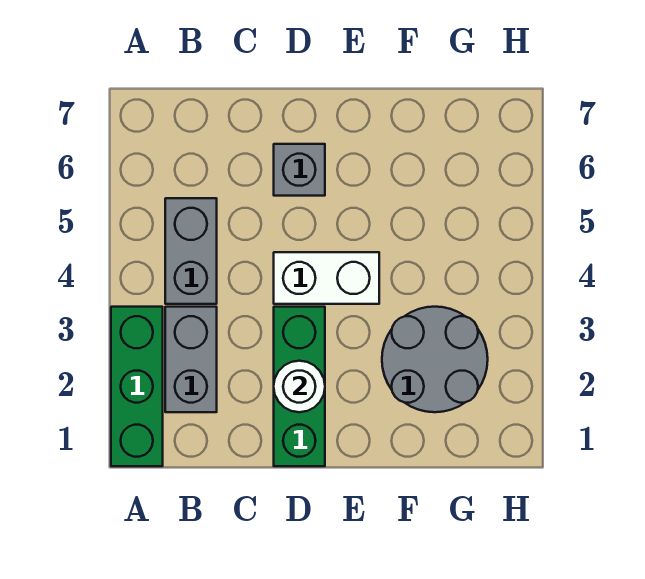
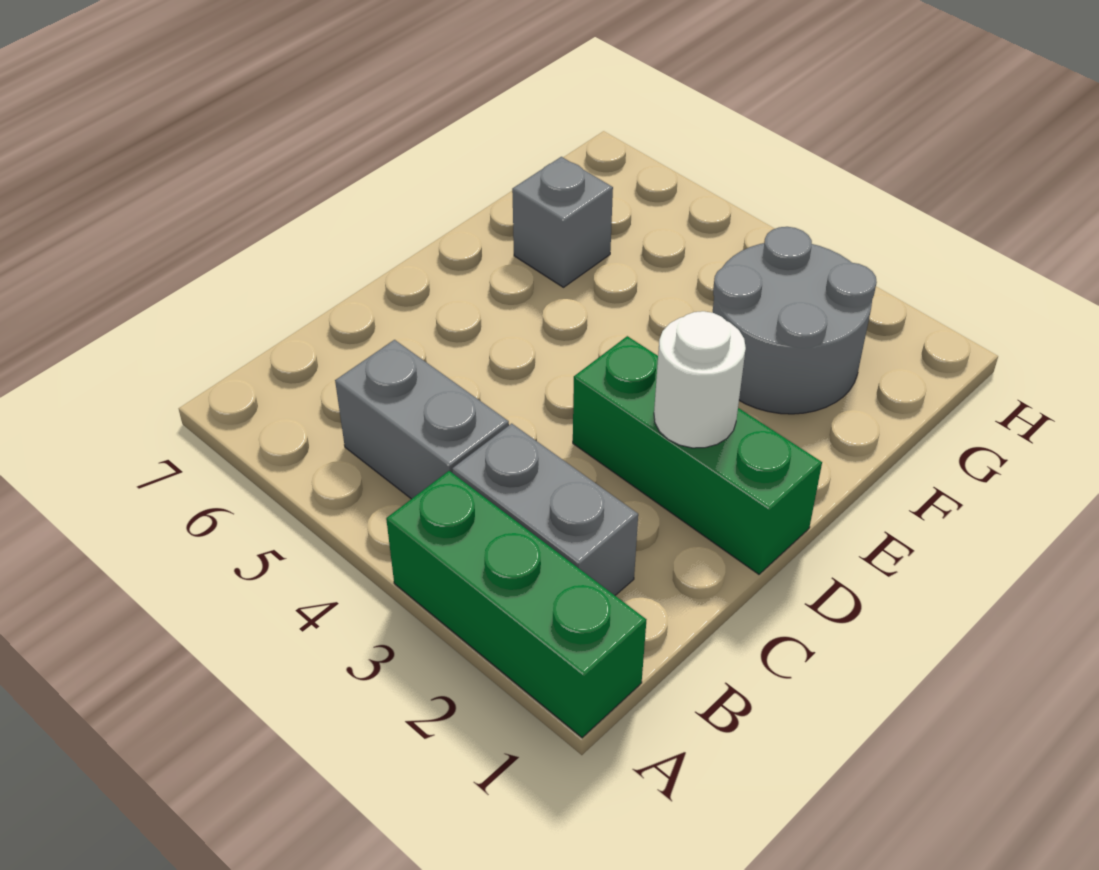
white brick D4:E4 level 1 -> none
grey brick D6 level 1 -> grey brick F6 level 1

